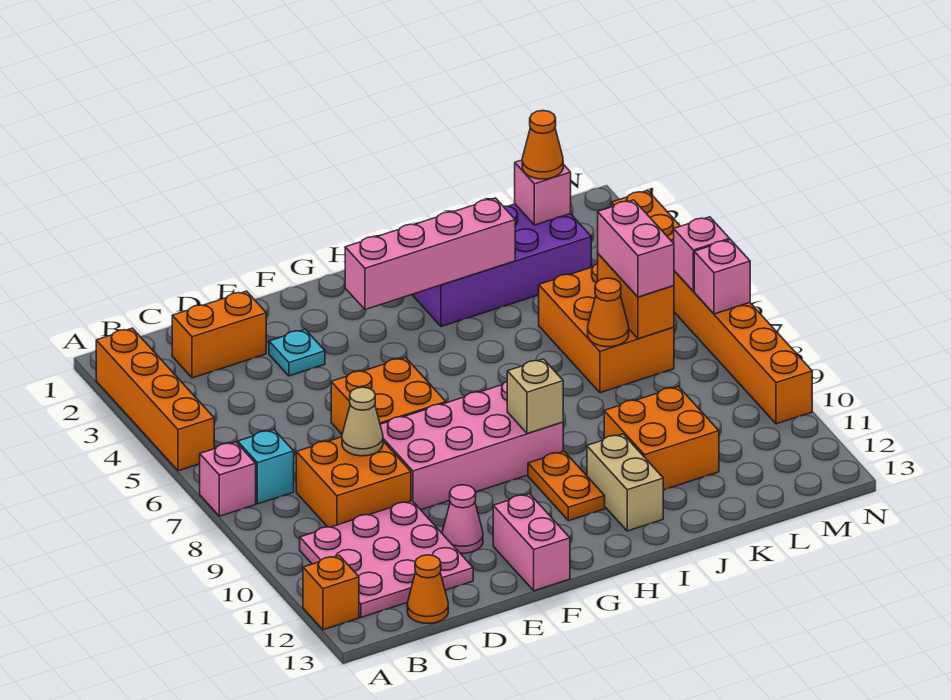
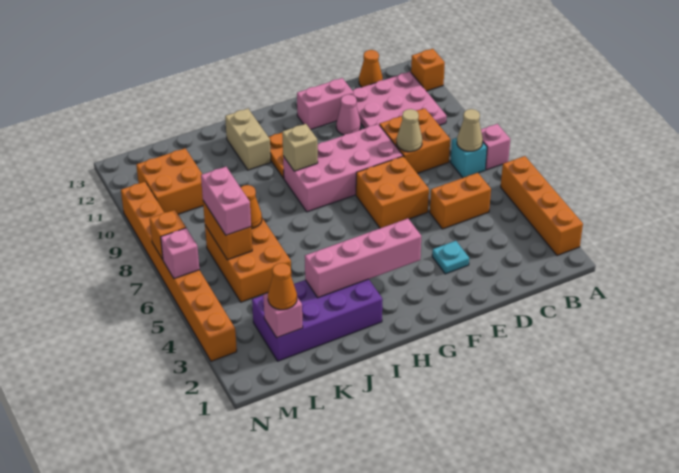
none -> tan cone B7 level 2
orange brick C2:D2 level 1 -> orange brick C5:D5 level 1
pink brick F12:F13 level 1 -> pink brick E12:F12 level 1
orange brick J10:K11 level 1 -> orange brick L10:M11 level 1
pink brick N7 level 2 -> orange brick N7 level 2

